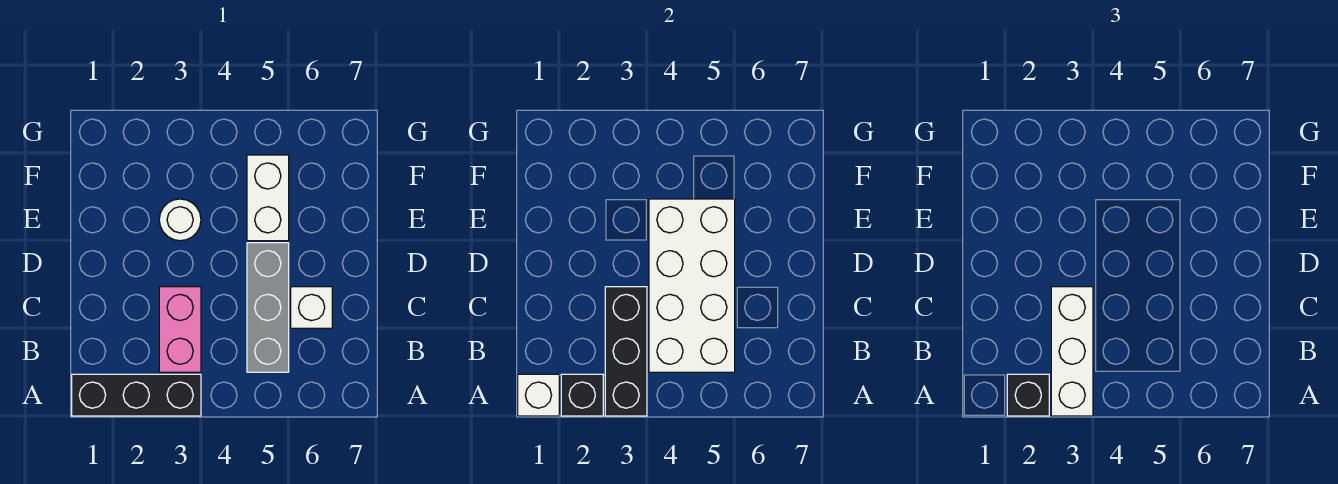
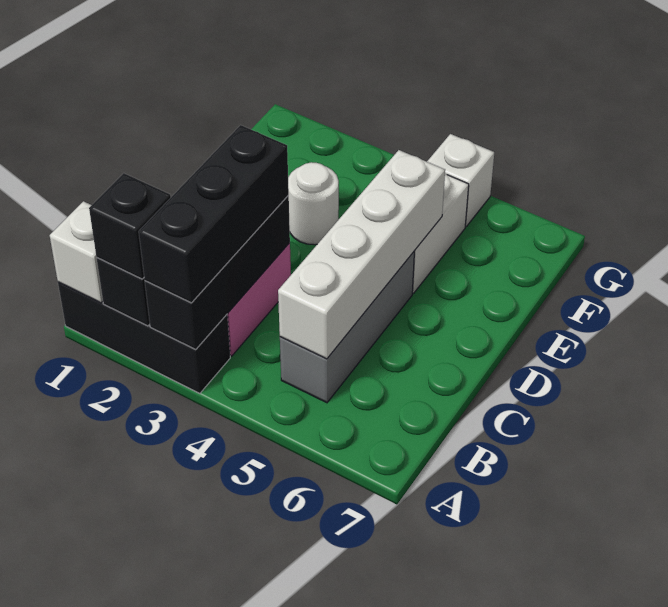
white brick A3:C3 level 3 -> black brick A3:C3 level 3
white brick B4:E5 level 2 -> white brick B5:E5 level 2
white brick C6 level 1 -> white brick G5 level 1

